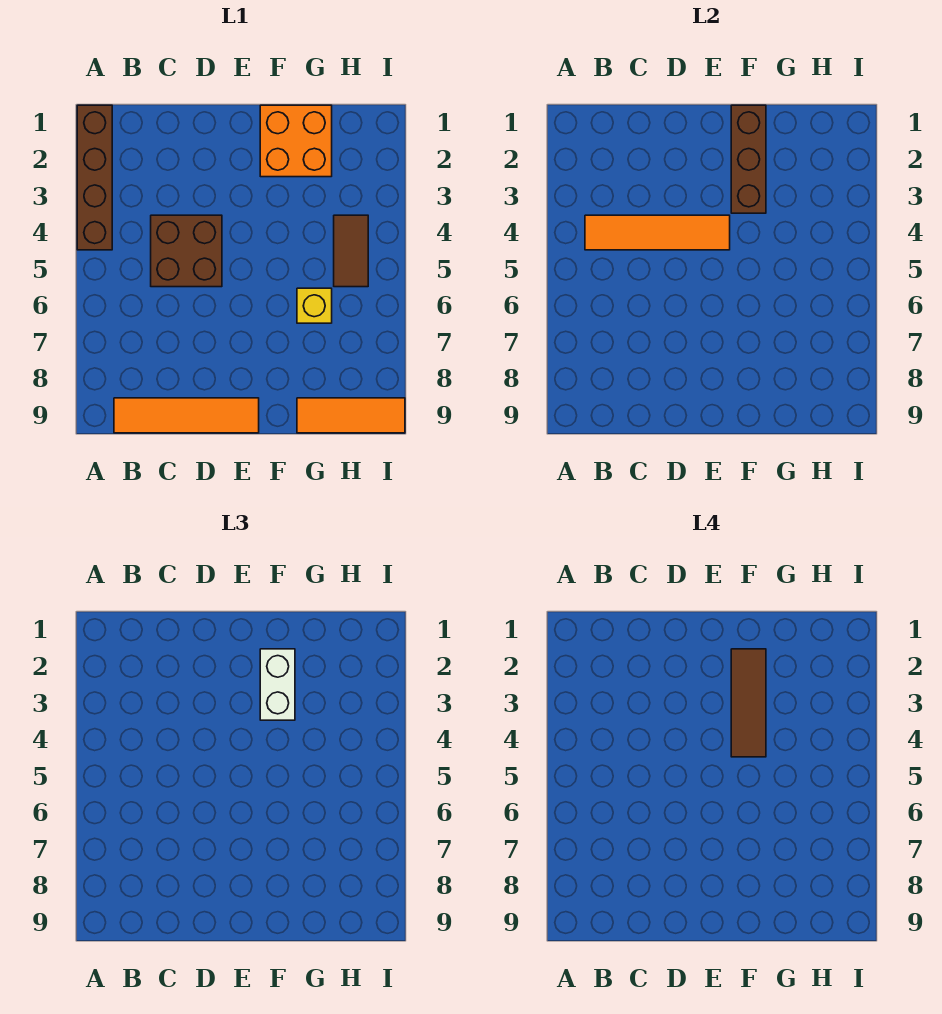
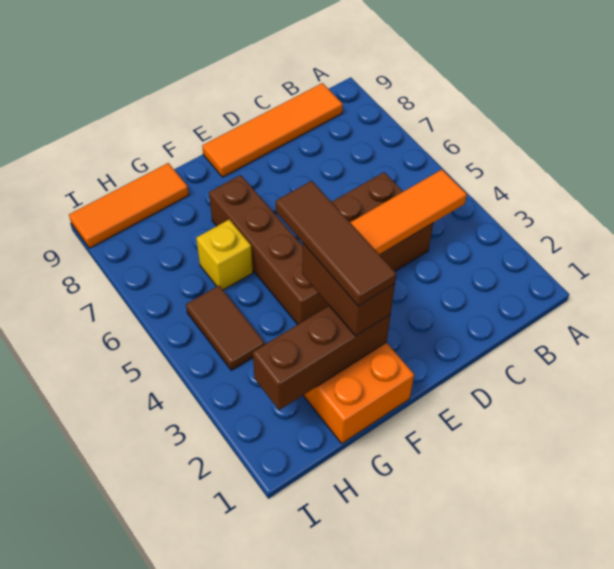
brown brick A1:A4 level 1 -> brown brick F4:F7 level 1
brown brick F1:F3 level 2 -> brown brick F2:H2 level 2
white brick F2:F3 level 3 -> brown brick F2:F3 level 3

